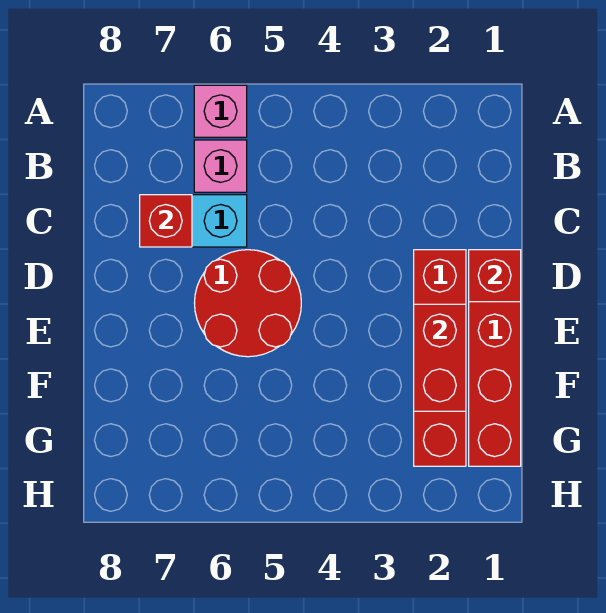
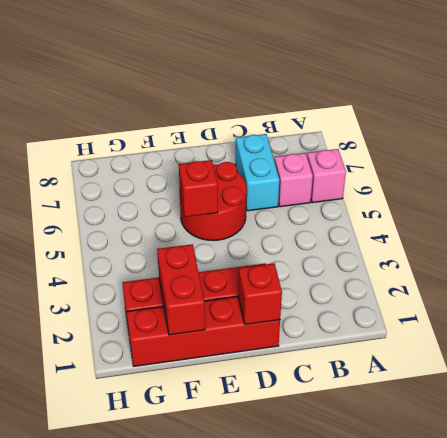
red brick C7 level 2 -> red brick E5 level 2
red brick E2:F2 level 2 -> red brick F1:F2 level 2

